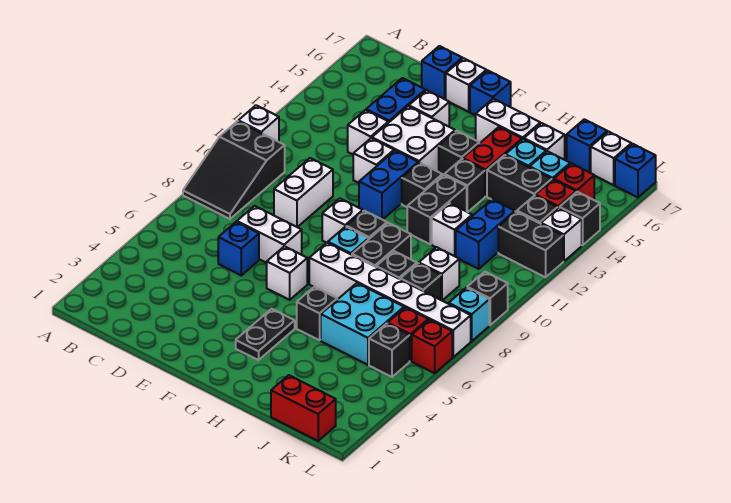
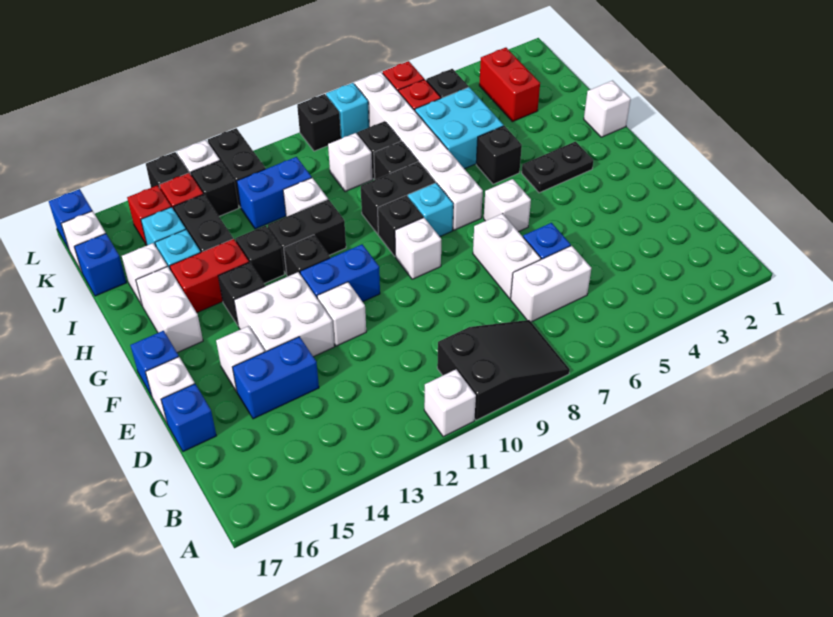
white brick D9:D10 level 1 -> white brick C6:C7 level 1
white brick D13 level 1 -> white brick H1 level 1
red brick J1:K1 level 1 -> red brick J3:K3 level 1

